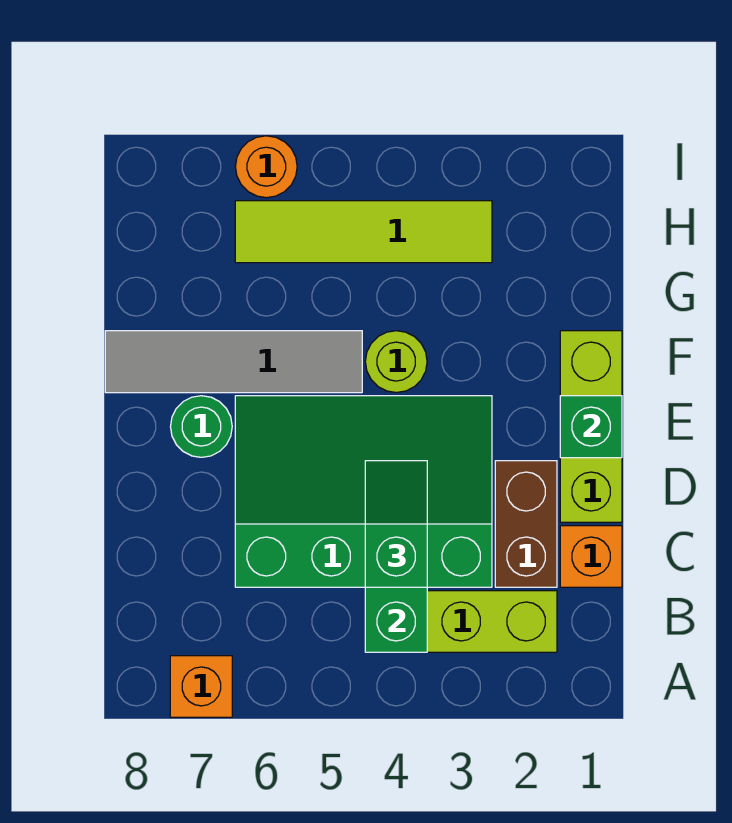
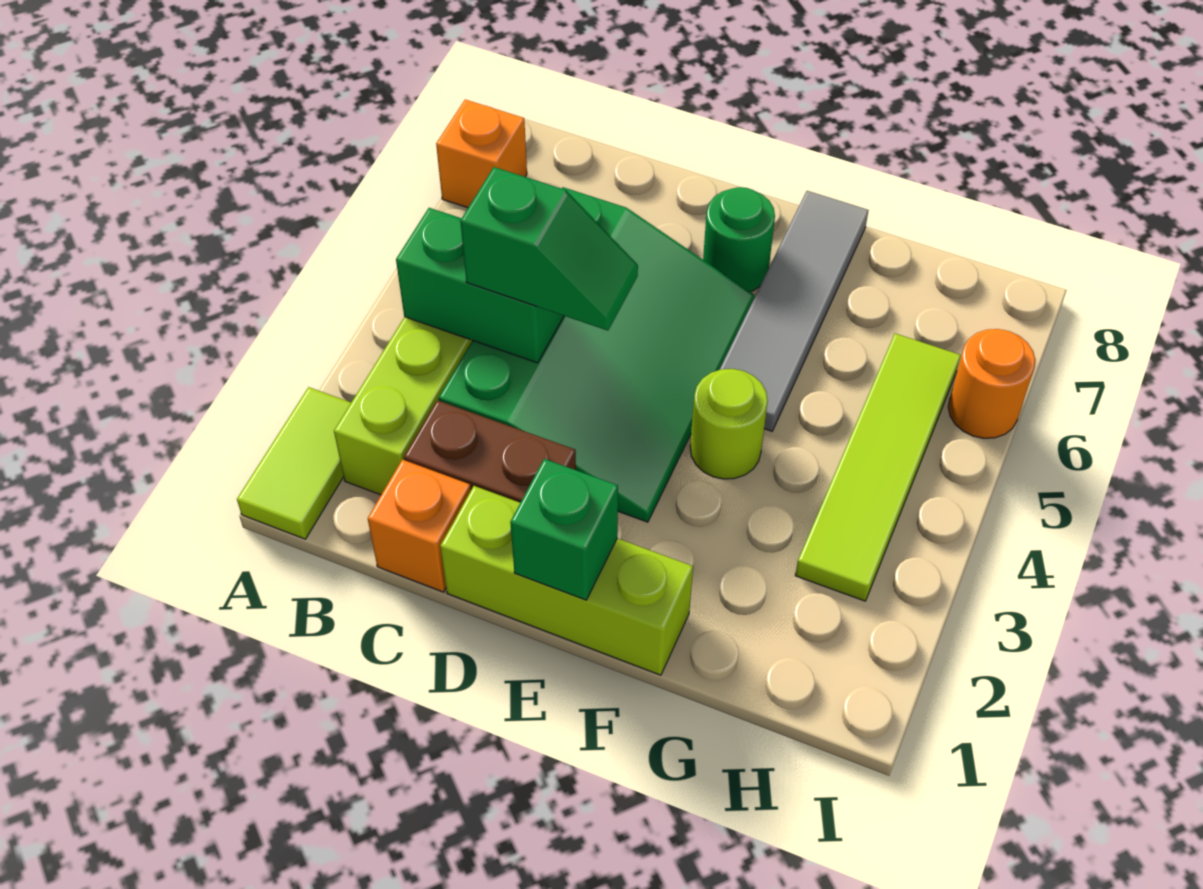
none -> lime tile A1:A2 level 1

